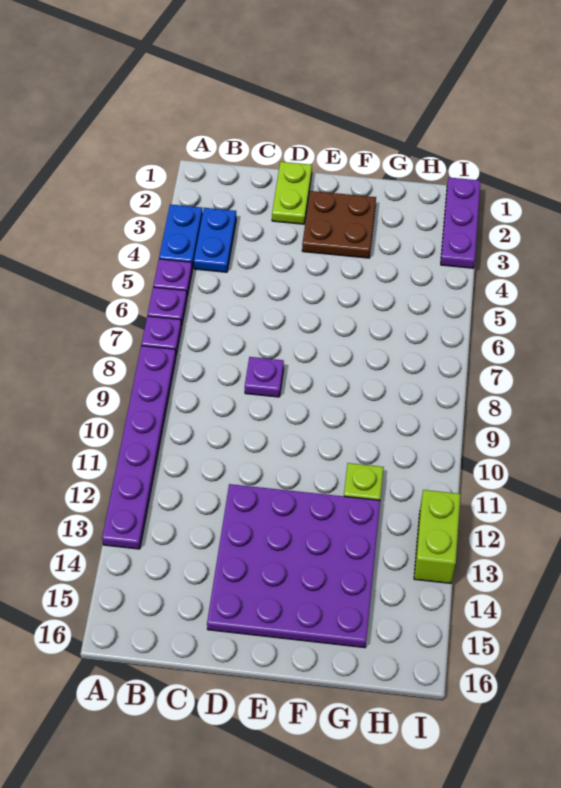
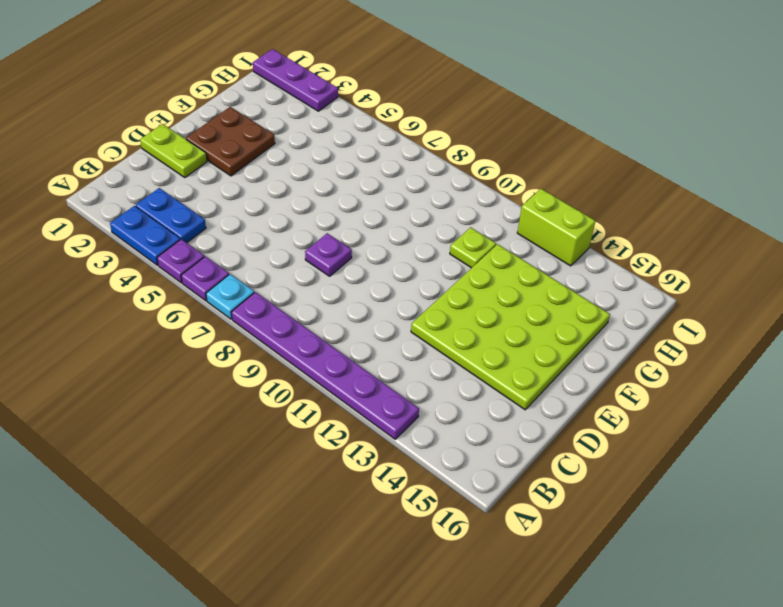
purple plate A7 level 1 -> cyan plate A7 level 1
purple plate D12:G15 level 1 -> lime plate D12:G15 level 1

